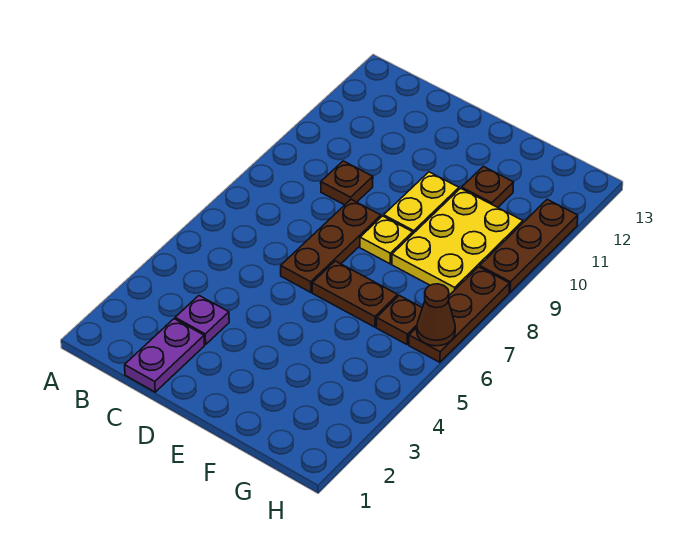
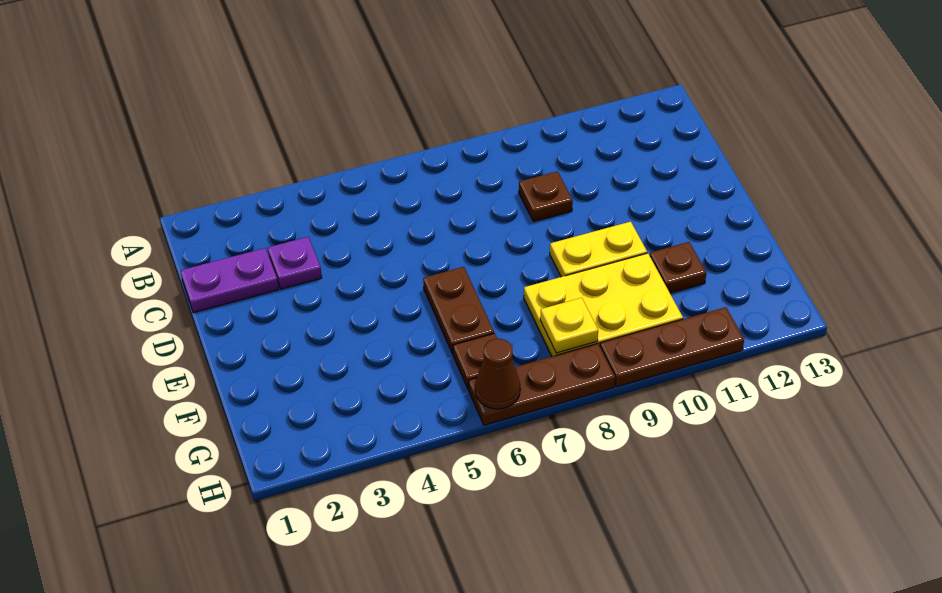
brown plate D6:D8 level 1 -> none
yellow plate E8 level 1 -> yellow plate G8 level 2

